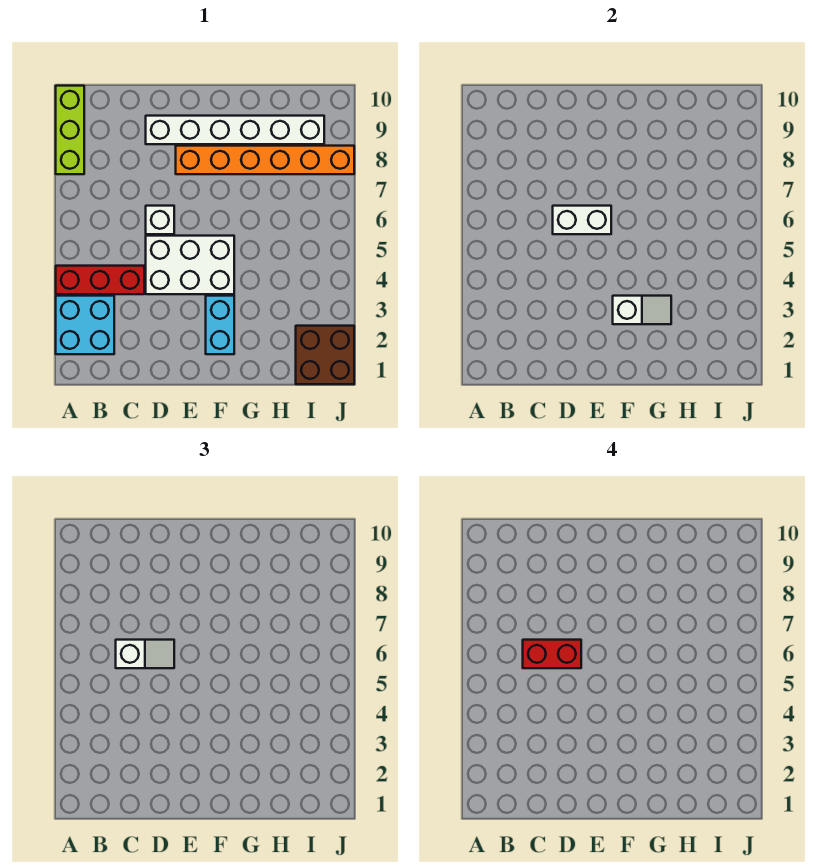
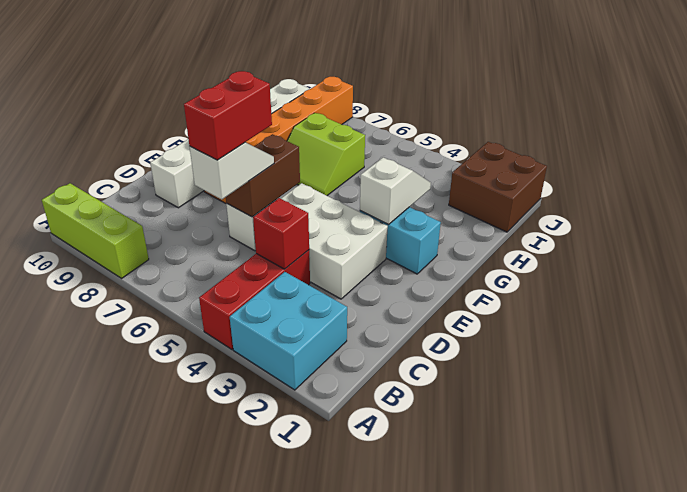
none -> red brick C4 level 2
white brick D4:F5 level 1 -> white brick D3:E5 level 1
white brick D6:E6 level 2 -> brown brick D6:E6 level 2
none -> lime slope G6:H7 level 1 top H

